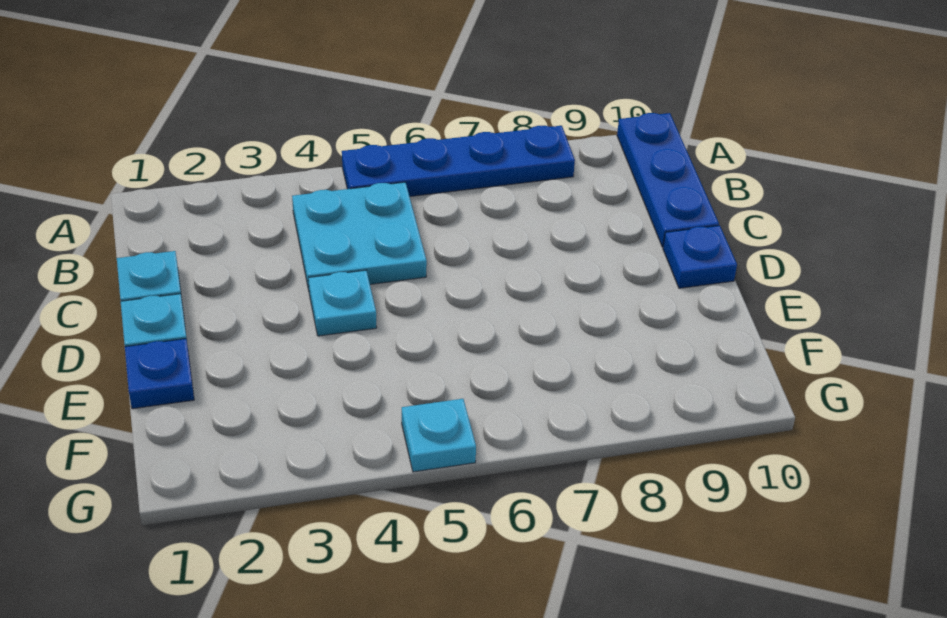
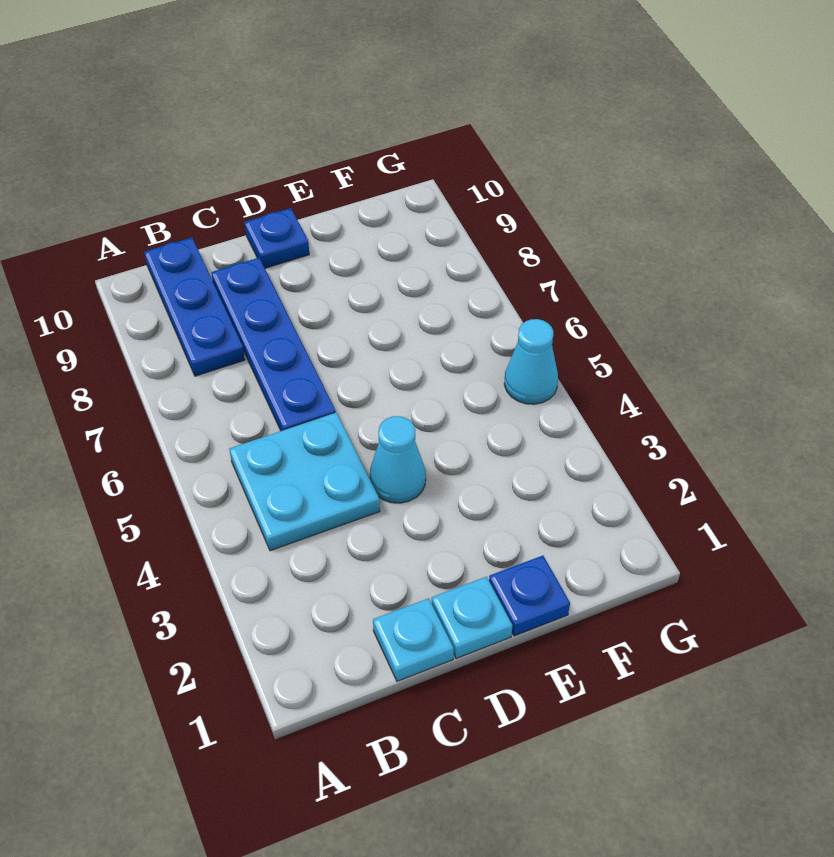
blue plate A5:A8 level 1 -> blue plate C6:C9 level 1
blue plate A10:C10 level 1 -> blue plate B8:B10 level 1
cyan plate D4 level 1 -> cyan cone D4 level 1
cyan plate G5 level 1 -> cyan cone G5 level 1

